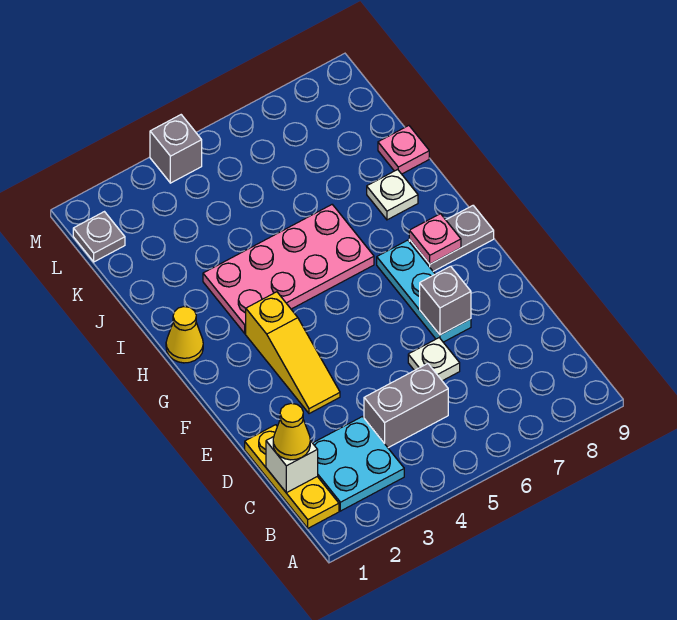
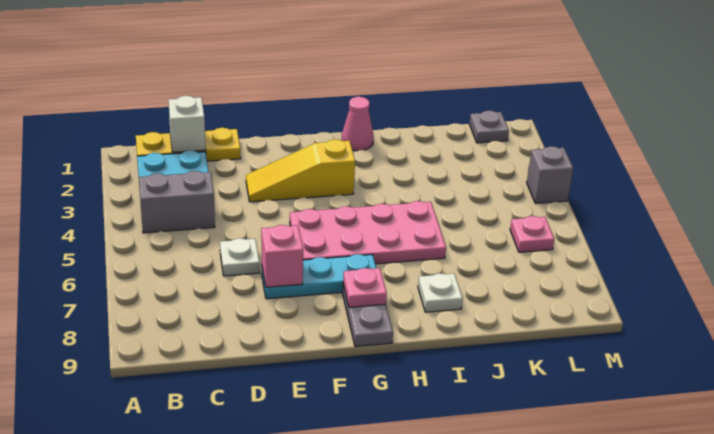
yellow cone C1 level 3 -> none
grey brick C4:C5 level 1 -> grey brick B4:C4 level 1
grey brick E7 level 2 -> pink brick E7 level 2
yellow cone H1 level 1 -> pink cone H1 level 1
pink plate H3:I6 level 1 -> pink plate F5:I6 level 1
pink plate J9 level 1 -> pink plate L6 level 1

